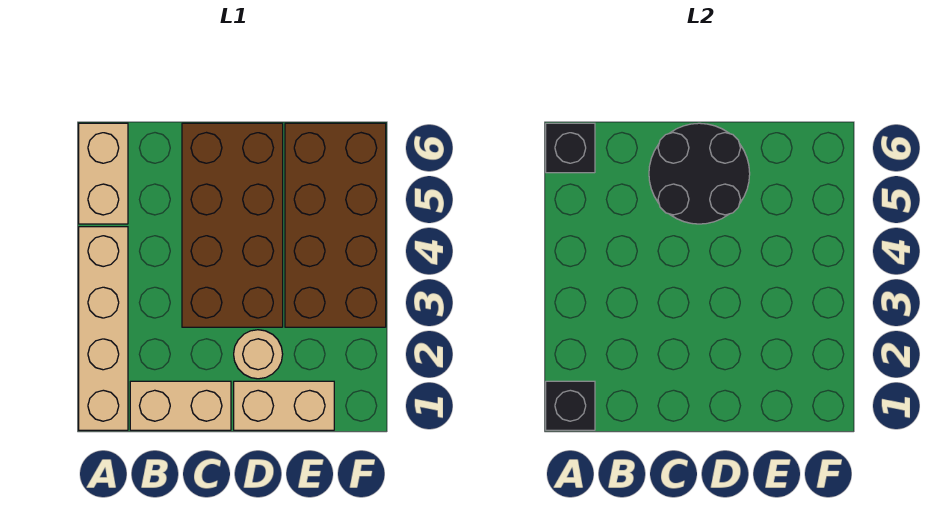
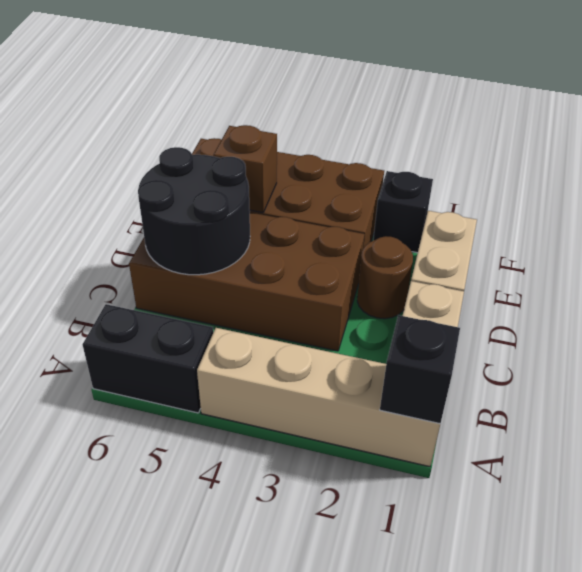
tan brick A5:A6 level 1 -> black brick A5:A6 level 1
black brick A6 level 2 -> black brick F2 level 1
tan round brick D2 level 1 -> brown round brick D2 level 1
none -> brown brick E5 level 2

